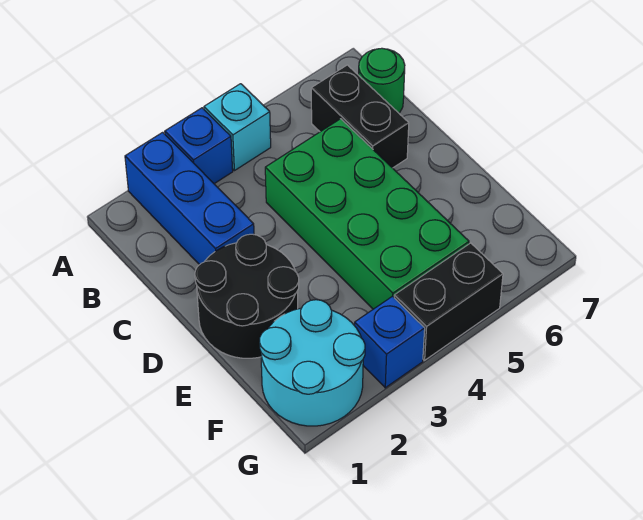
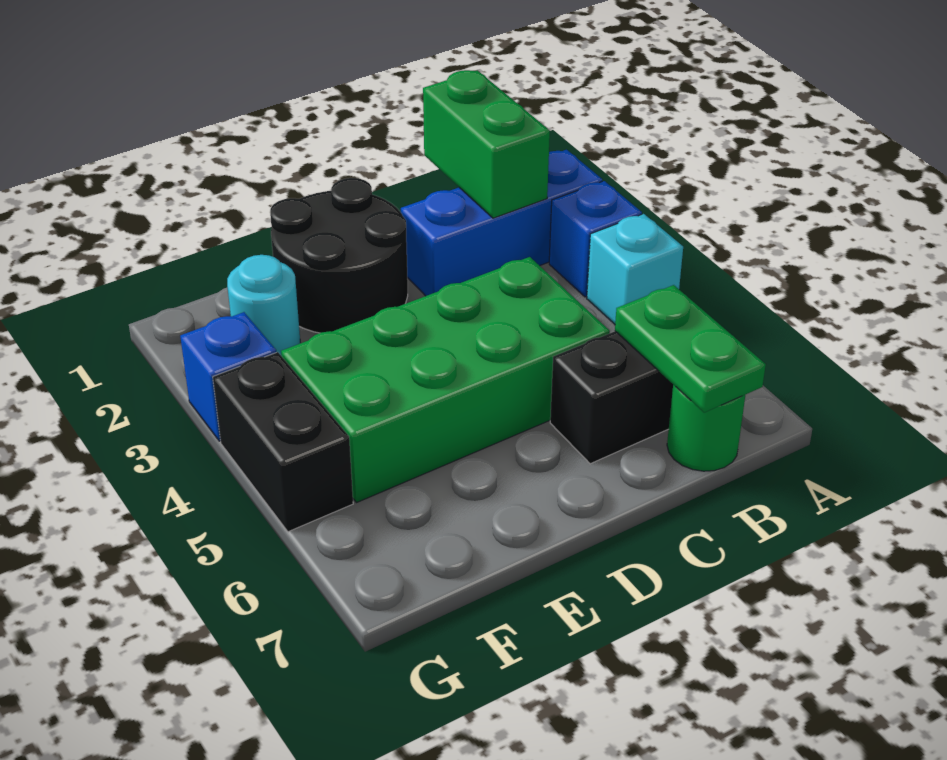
none -> green brick B1:B2 level 2
none -> green plate B6:B7 level 2
cyan round brick F1:G2 level 1 -> cyan round brick F2 level 1

